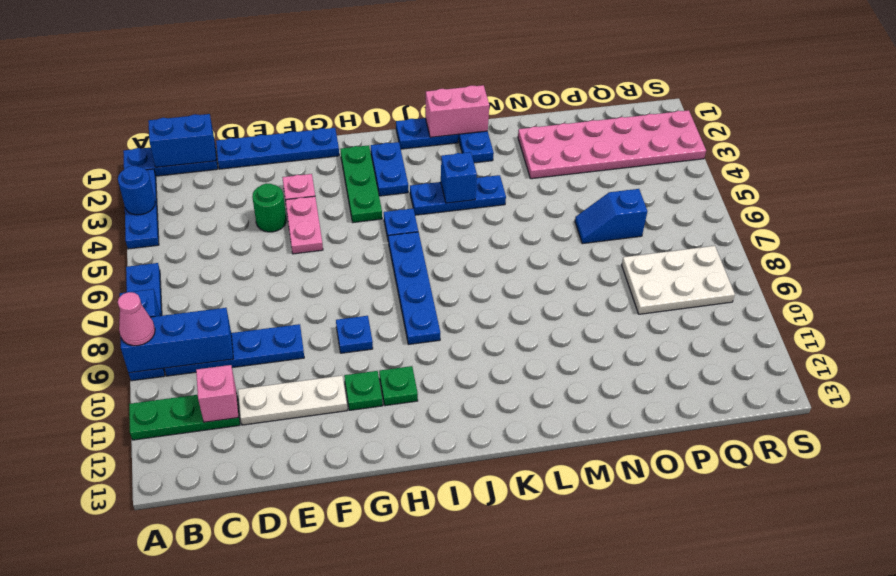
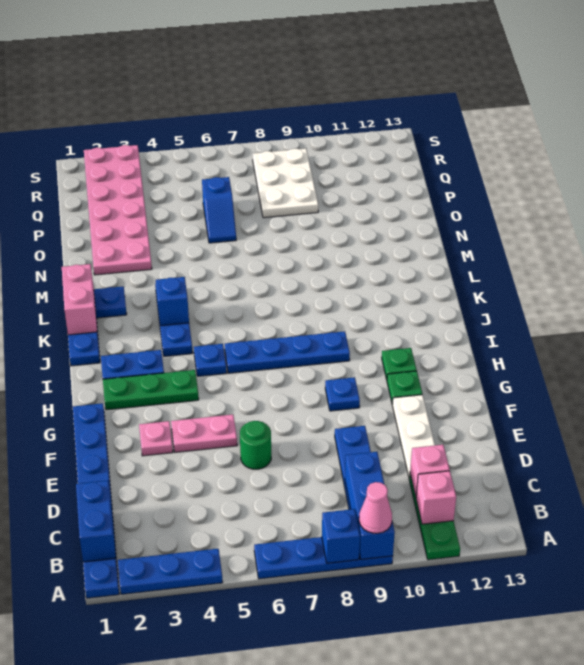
blue round brick A3 level 2 -> none
none -> pink brick B11 level 2
green round brick E4 level 1 -> green round brick E6 level 1

